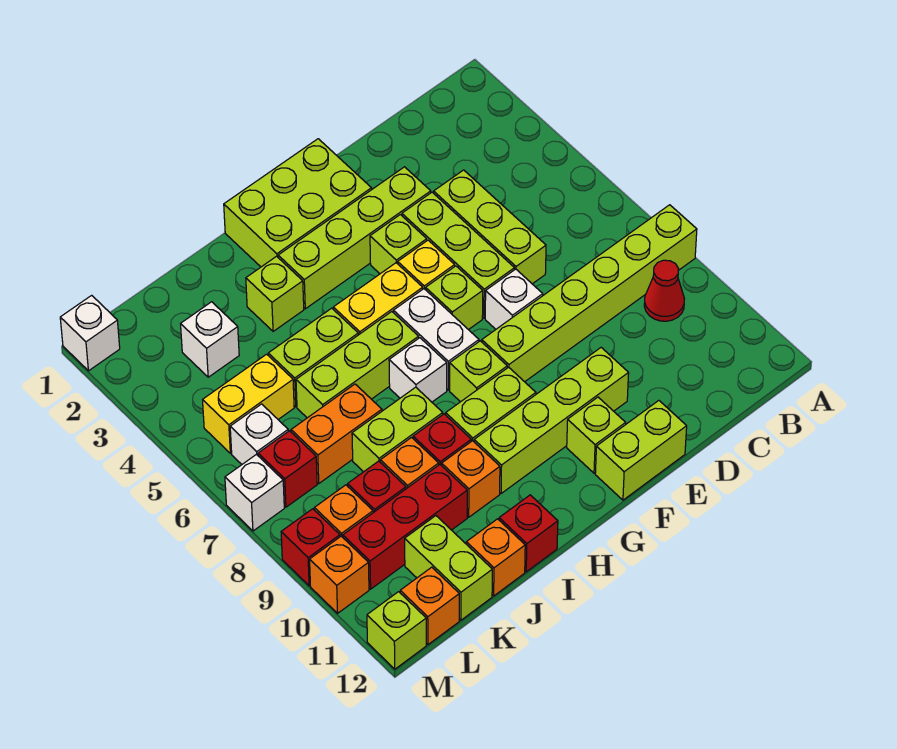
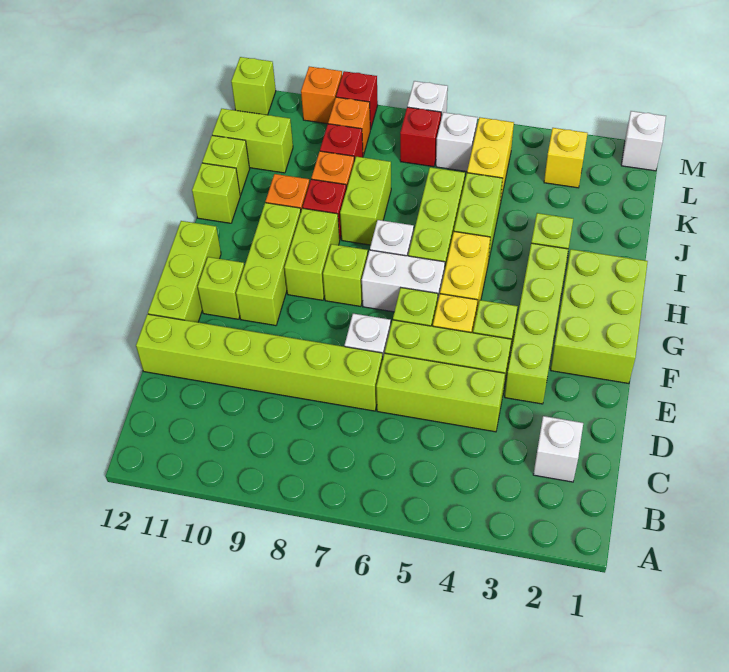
lime brick A8:F8 level 1 -> lime brick D7:D12 level 1
red cone B9 level 1 -> none
lime brick E10:H10 level 1 -> lime brick F10:H10 level 1
lime brick E12:F12 level 1 -> lime brick E12:G12 level 1
red brick I12 level 1 -> lime brick I12 level 1
orange brick J7:K7 level 1 -> none
red brick J10:L10 level 1 -> none
orange brick J12 level 1 -> lime brick J12 level 1
white brick K3 level 1 -> white brick C2 level 1
none -> yellow brick L3 level 1
orange brick L12 level 1 -> none

